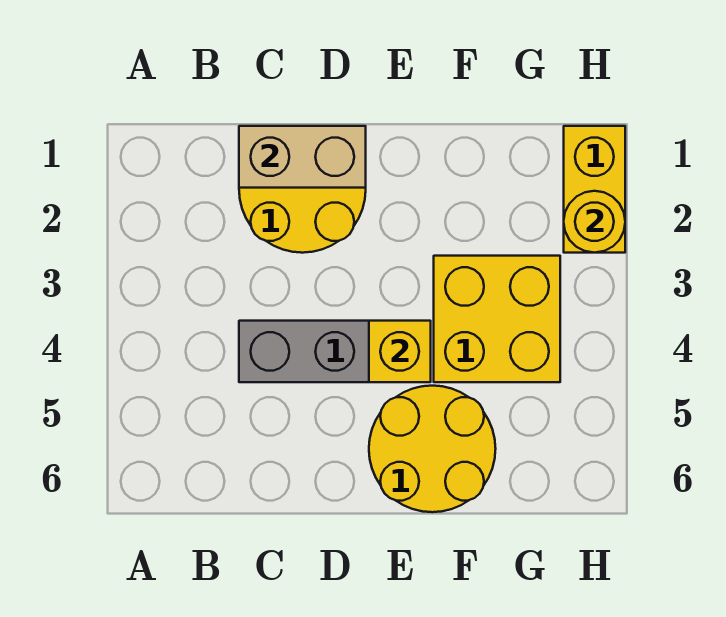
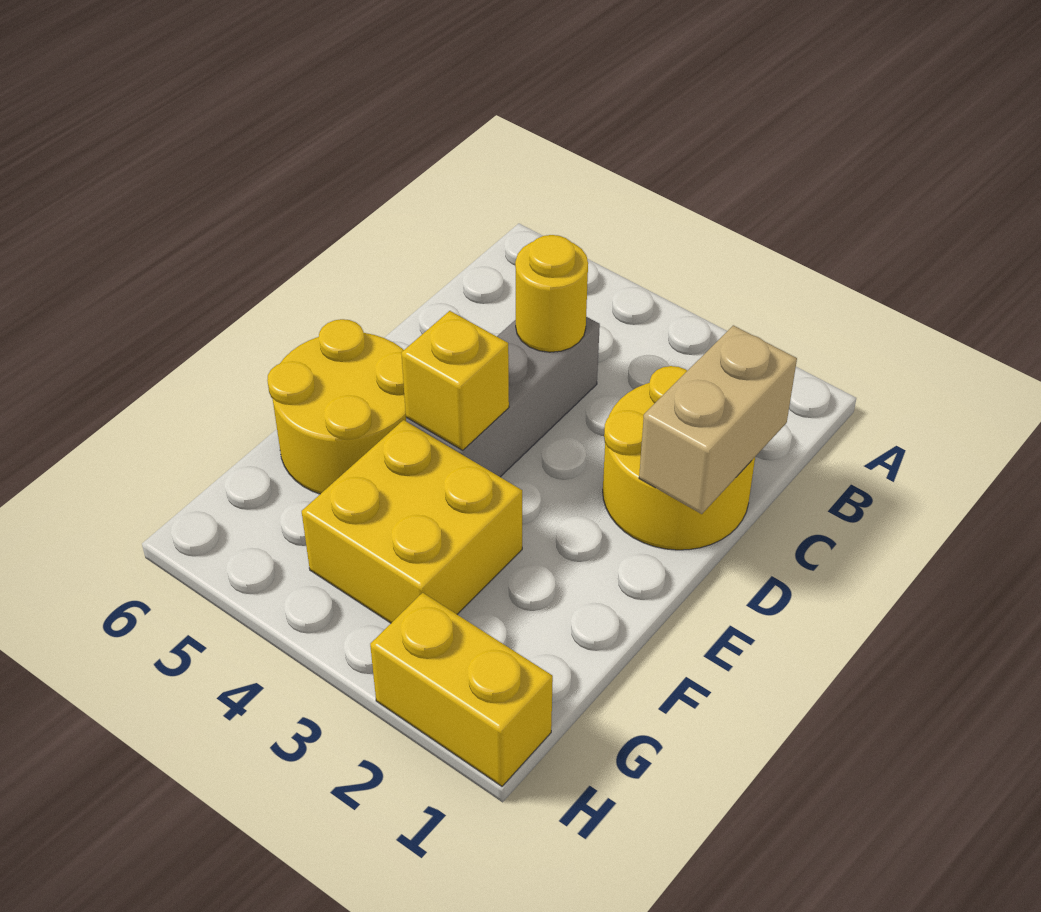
yellow round brick H2 level 2 -> yellow round brick C4 level 2

